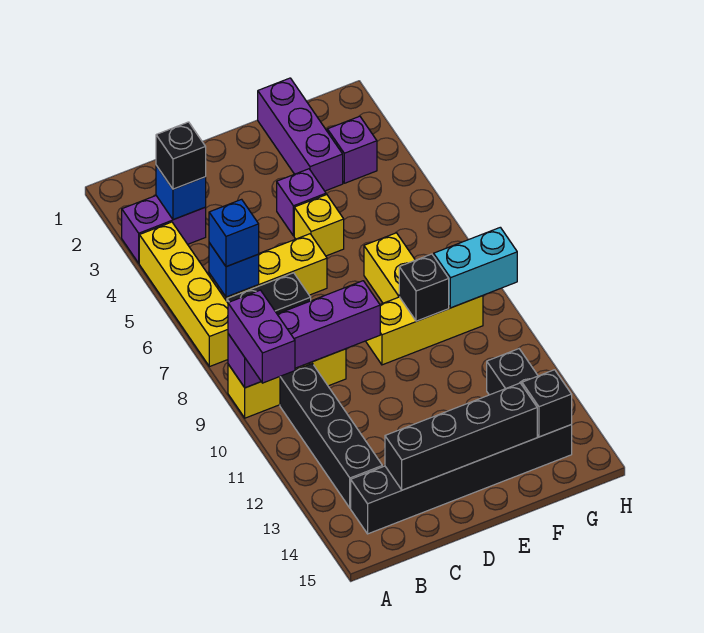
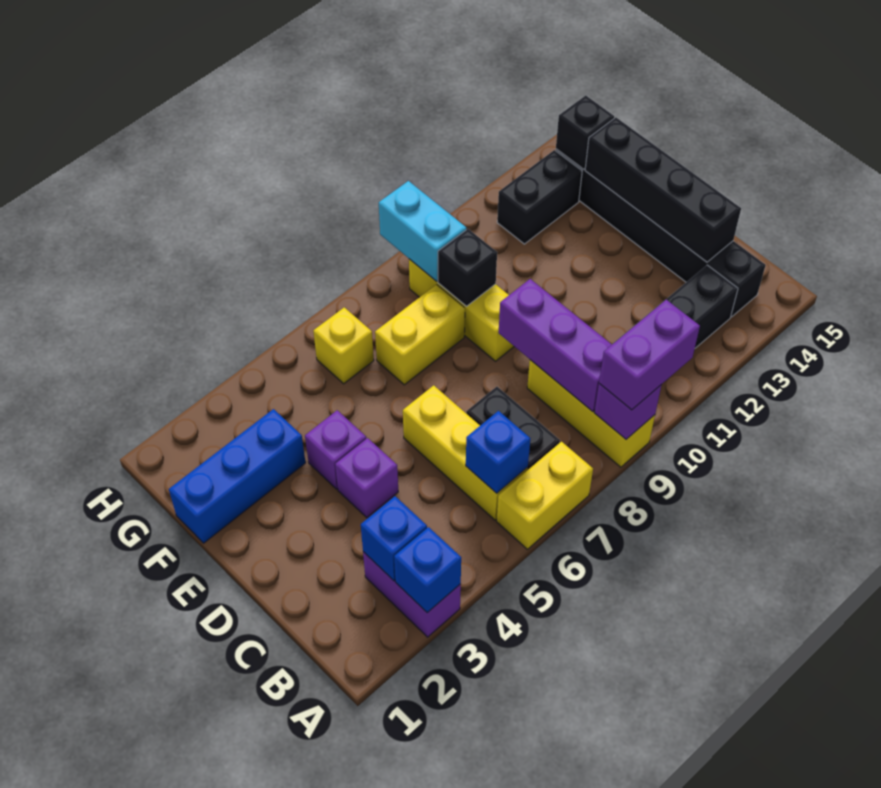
yellow brick A4:A7 level 1 -> yellow brick A6:A7 level 1
black brick B3 level 3 -> none
blue brick B6 level 3 -> blue brick A3 level 2
yellow brick E5 level 1 -> yellow brick G6 level 1
purple brick F1:F3 level 1 -> blue brick F1:F3 level 1
purple brick G3 level 1 -> purple brick D4 level 1

